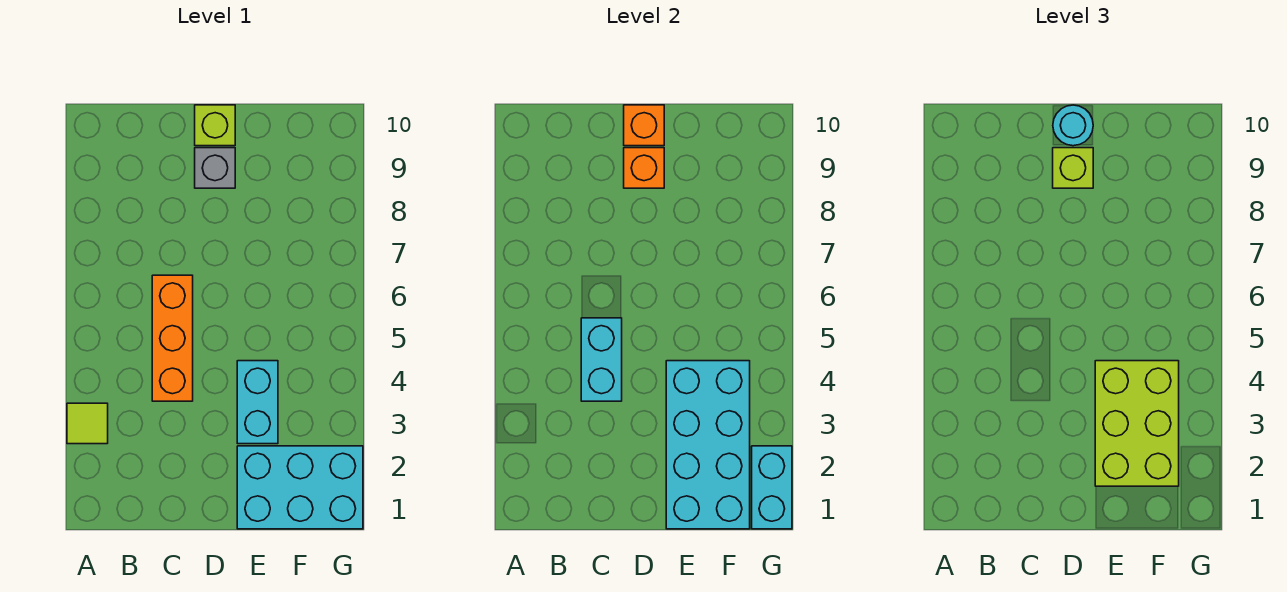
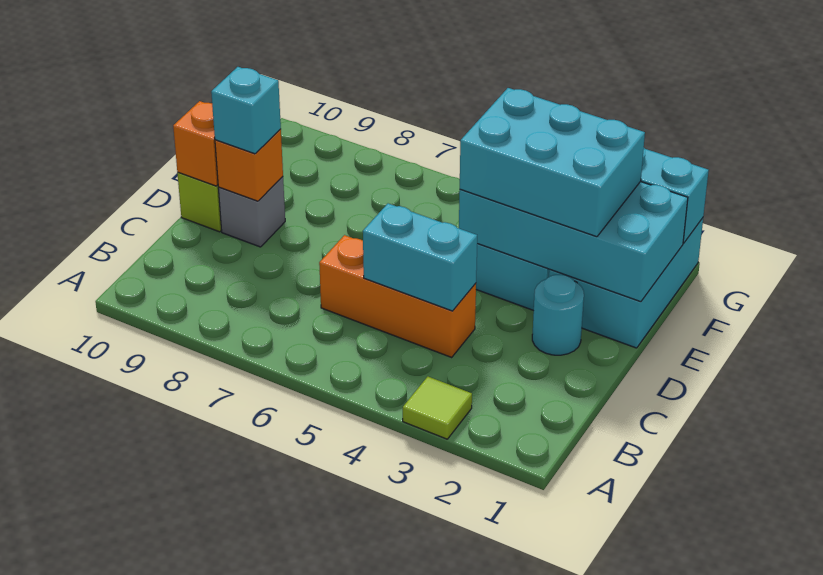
lime brick D9 level 3 -> cyan brick D9 level 3
cyan round brick D10 level 3 -> cyan round brick D2 level 1
lime brick E2:F4 level 3 -> cyan brick E2:F4 level 3

